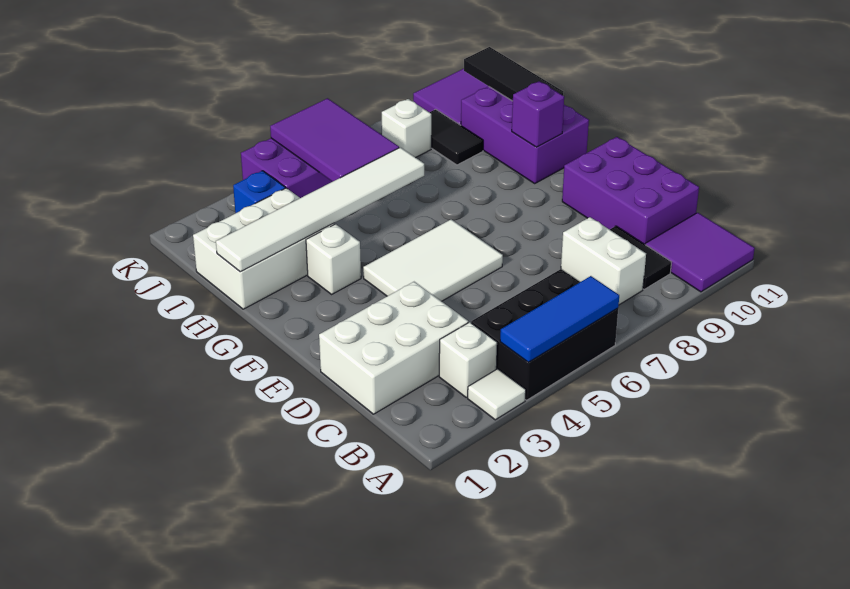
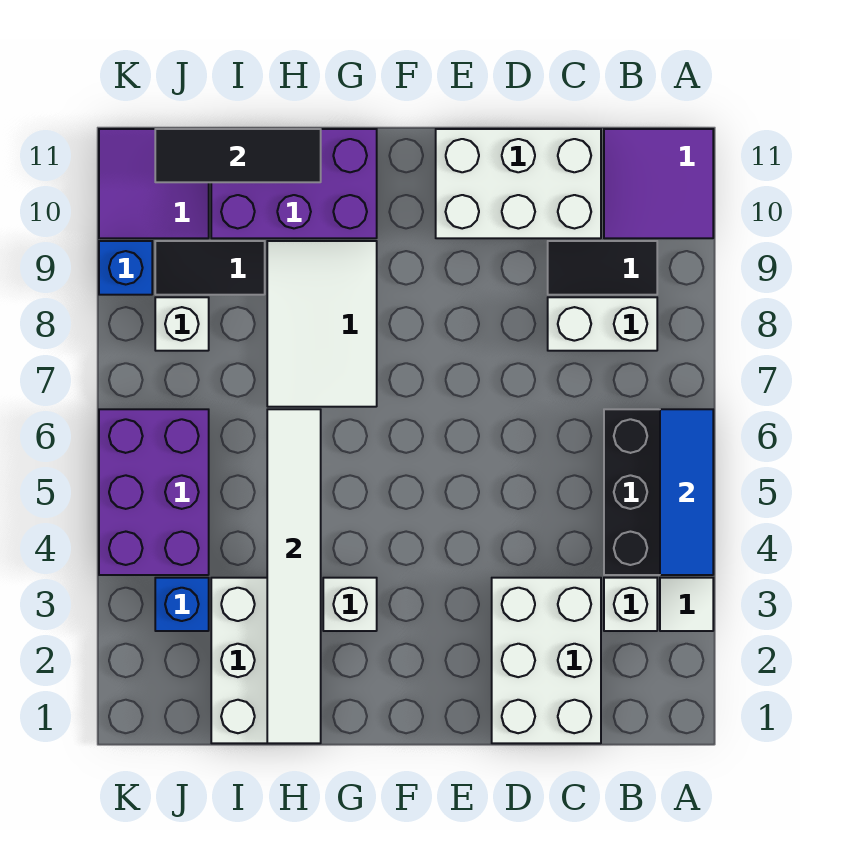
purple brick C10:E11 level 1 -> white brick C10:E11 level 1
white tile E4:F6 level 1 -> white tile G7:H9 level 1
purple brick G10 level 2 -> none
purple tile I5:K6 level 2 -> none
none -> blue brick K9 level 1

